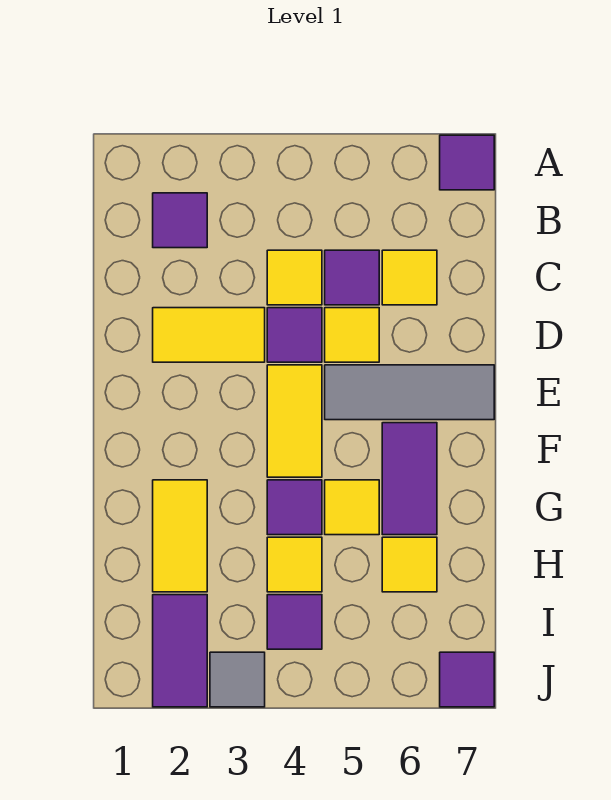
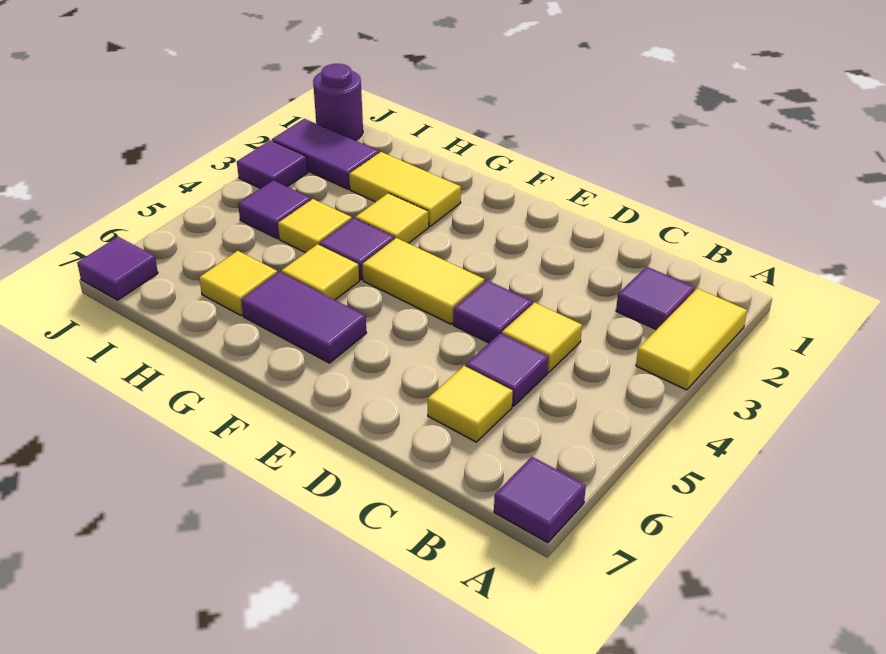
yellow tile D2:D3 level 1 -> yellow tile A2:A3 level 1
yellow tile D5 level 1 -> yellow tile G3 level 1
grey tile E5:E7 level 1 -> none
none -> purple round brick J1 level 1
grey tile J3 level 1 -> purple tile J3 level 1

